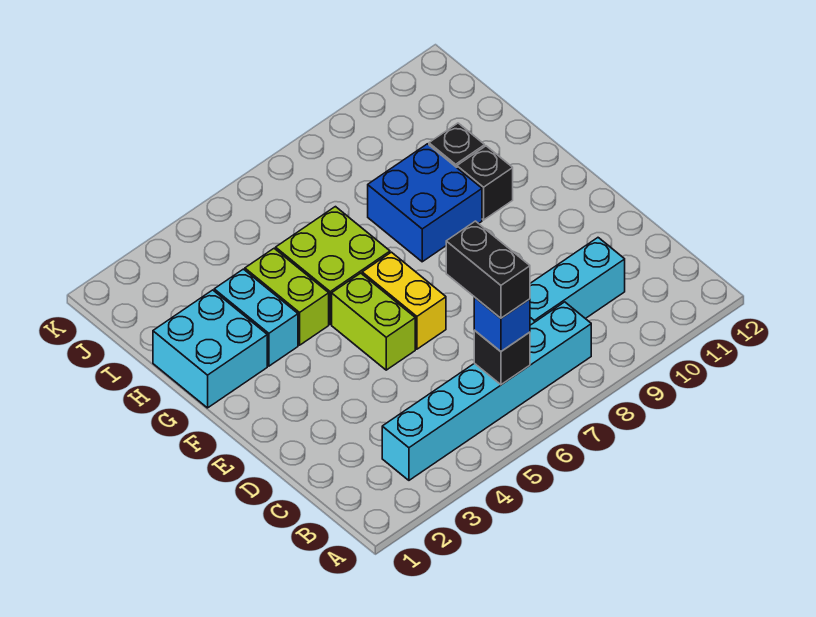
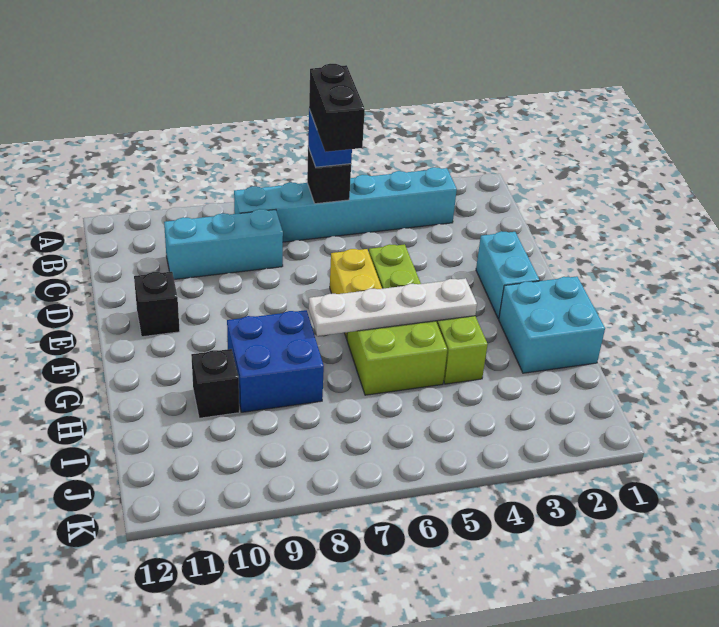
cyan brick G3:H3 level 1 -> cyan brick E2:F2 level 1
none -> white plate G4:G7 level 2
black brick G10 level 1 -> black brick E11 level 1

